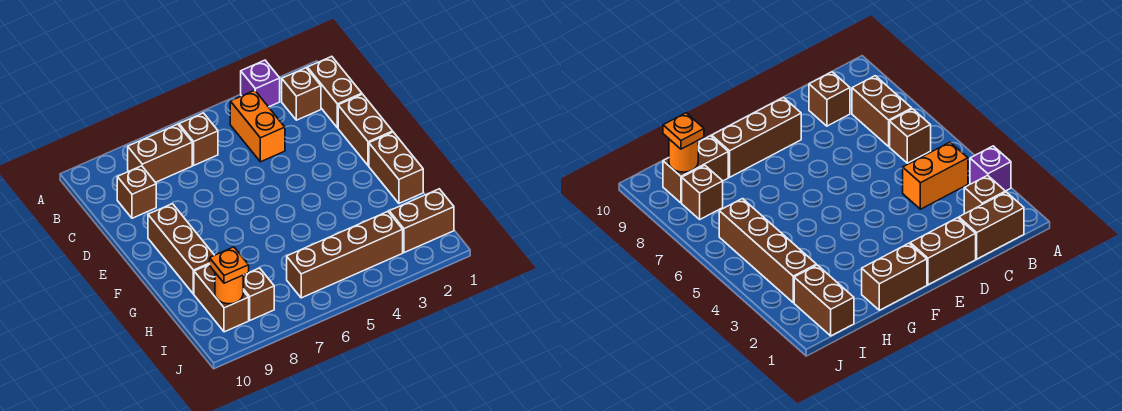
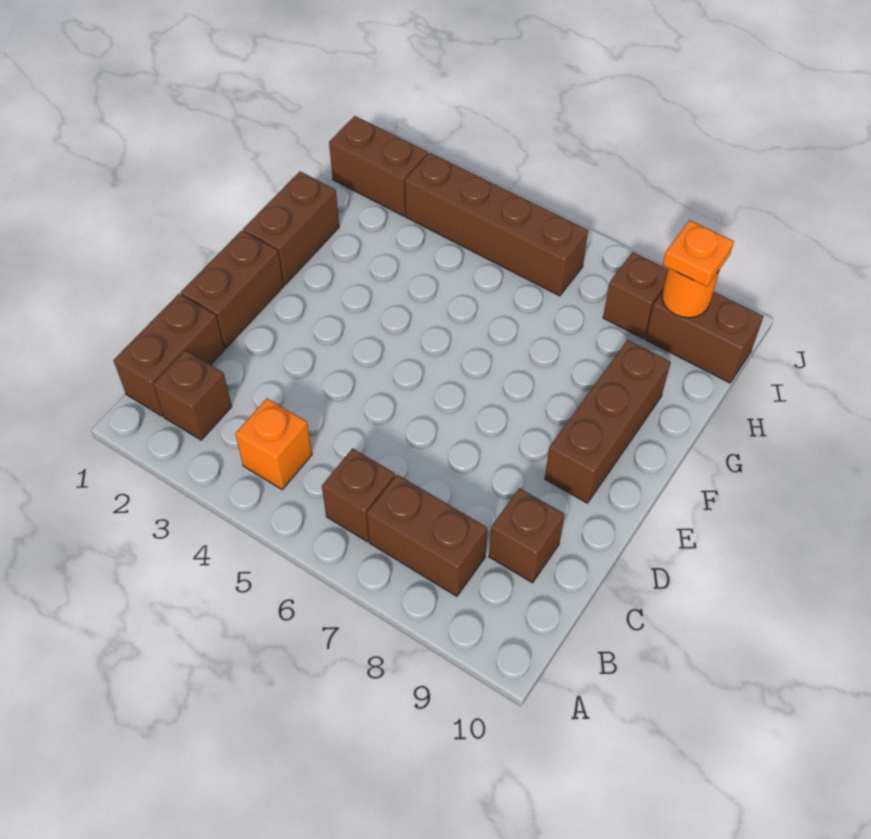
purple brick A3 level 1 -> none
orange brick B4:C4 level 1 -> orange brick B4 level 1
brown brick H9:I9 level 1 -> brown brick I9:I10 level 1

